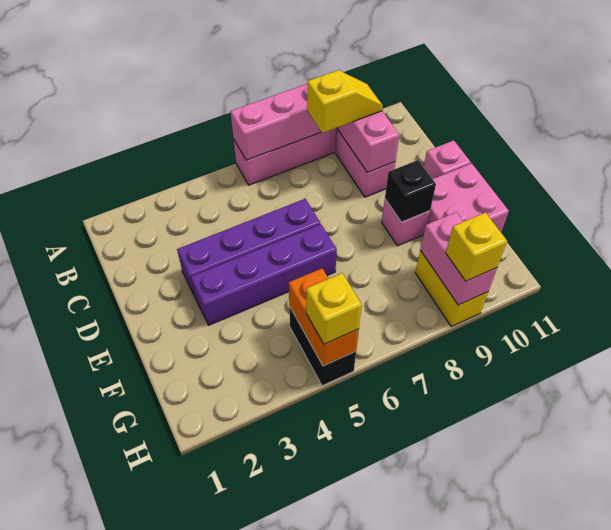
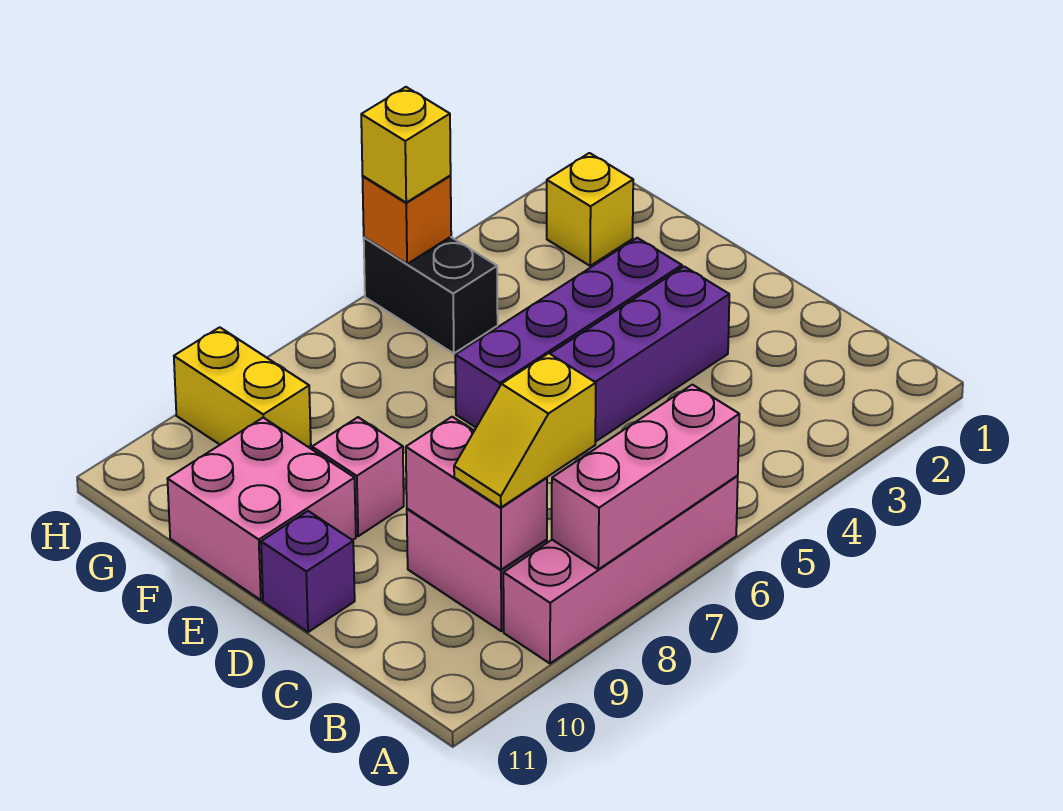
pink brick D11 level 1 -> purple brick D11 level 1
black brick E9 level 2 -> none
orange brick G5:H5 level 2 -> orange brick H5 level 2
pink brick G9:H9 level 2 -> none
yellow brick H9 level 3 -> yellow brick G2 level 1

